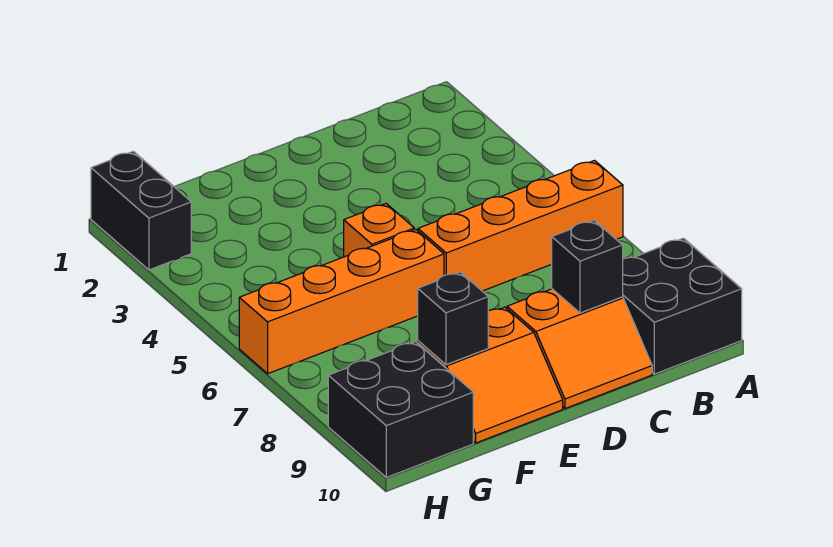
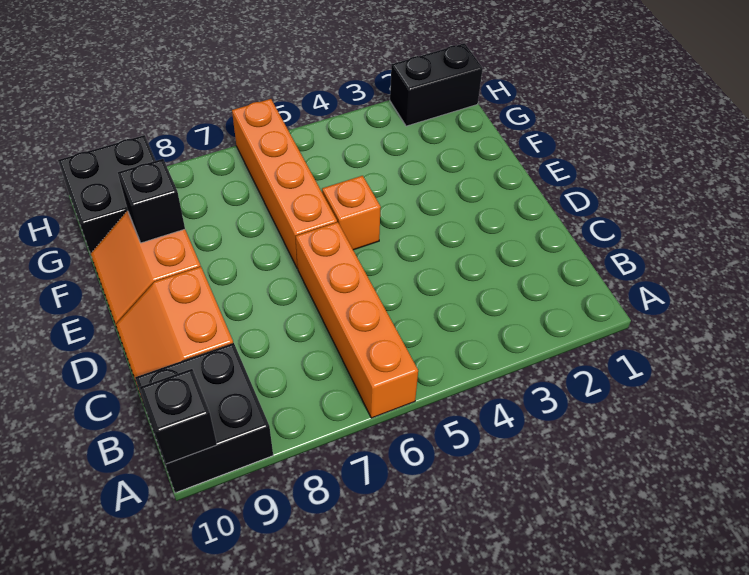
black brick C9 level 2 -> black brick A10 level 2

